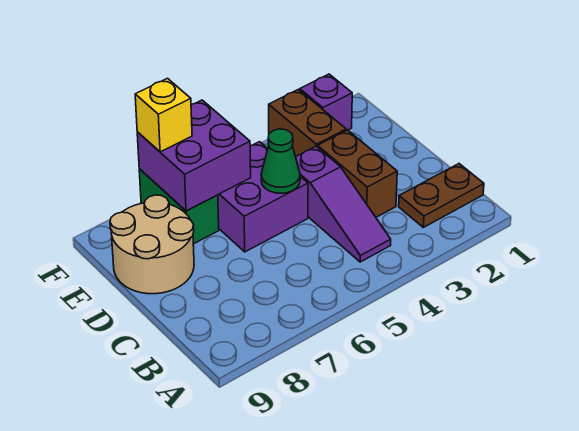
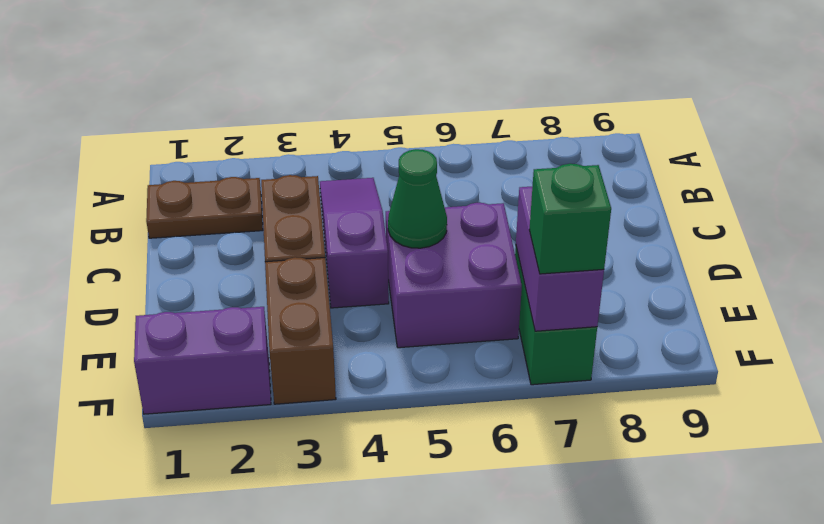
tan round brick D8:E9 level 1 -> none
purple brick E6:F7 level 2 -> purple brick E7:F7 level 2
purple brick F2 level 1 -> purple brick F1:F2 level 1
yellow brick F7 level 3 -> green brick F7 level 3

